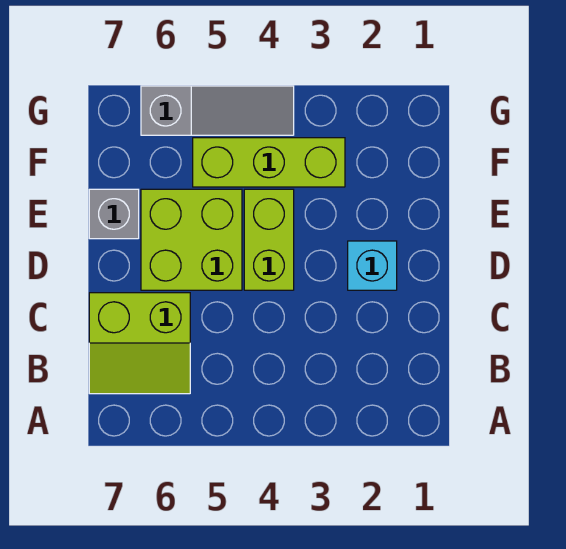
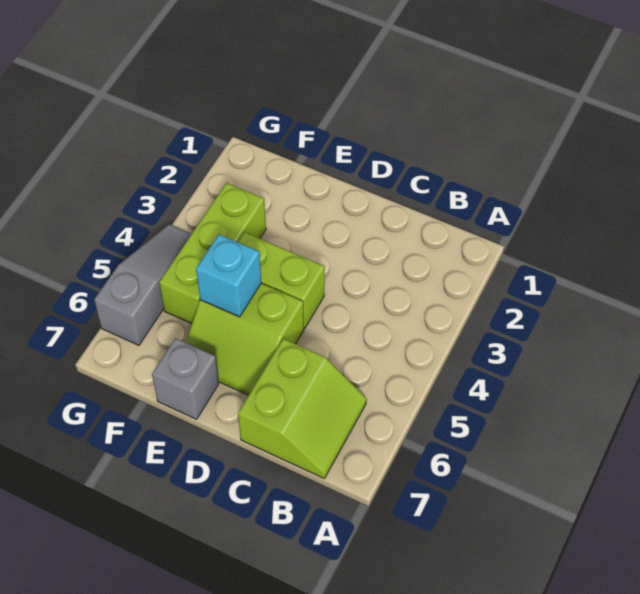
cyan brick D2 level 1 -> cyan brick E5 level 2
lime brick D5:E6 level 1 -> lime slope D5:E6 level 1 top 5

